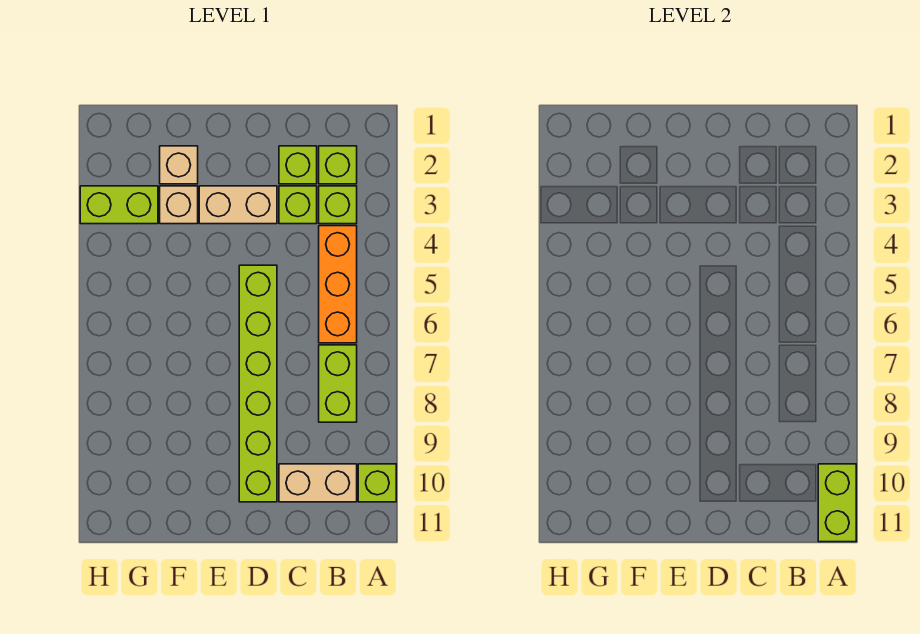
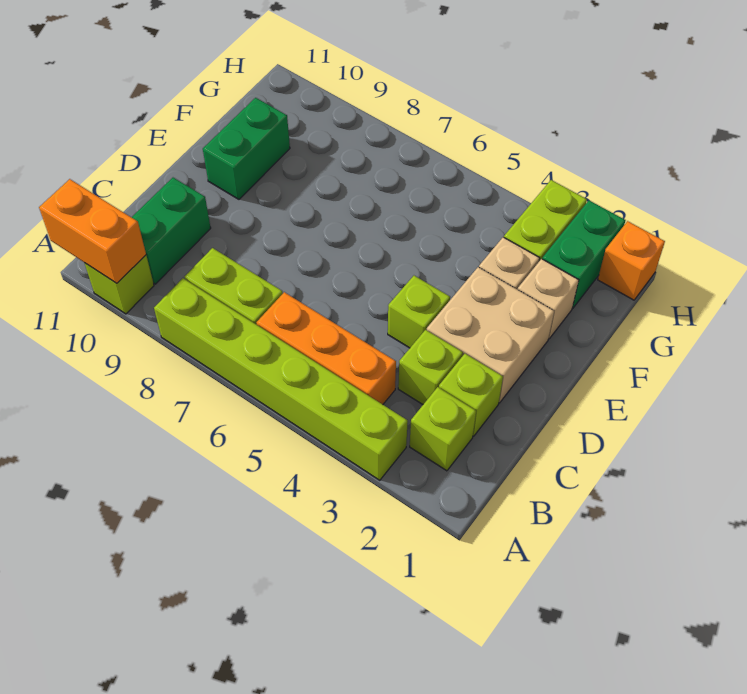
lime brick A10:A11 level 2 -> orange brick A10:A11 level 2
lime brick B3 level 1 -> lime brick D4 level 1
tan brick B10:C10 level 1 -> green brick B10:C10 level 1
tan brick D3:E3 level 1 -> tan brick D2:E3 level 1
lime brick D5:D10 level 1 -> lime brick A3:A8 level 1
none -> green brick E10:F10 level 1
none -> green brick G2:H2 level 1
none -> orange brick H1 level 1

